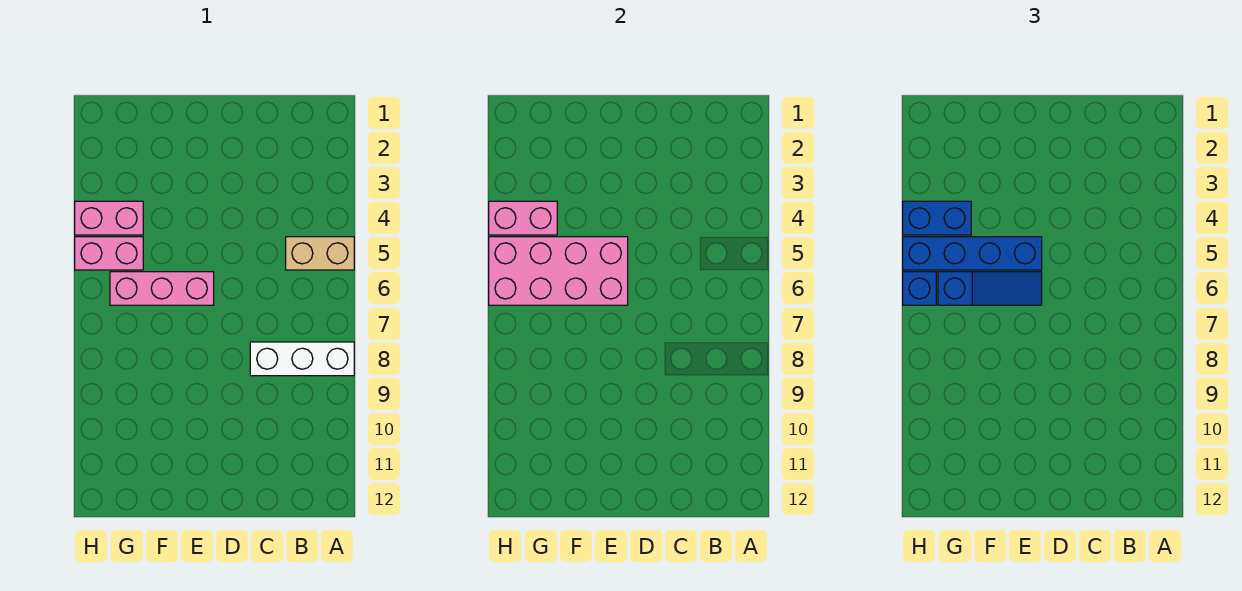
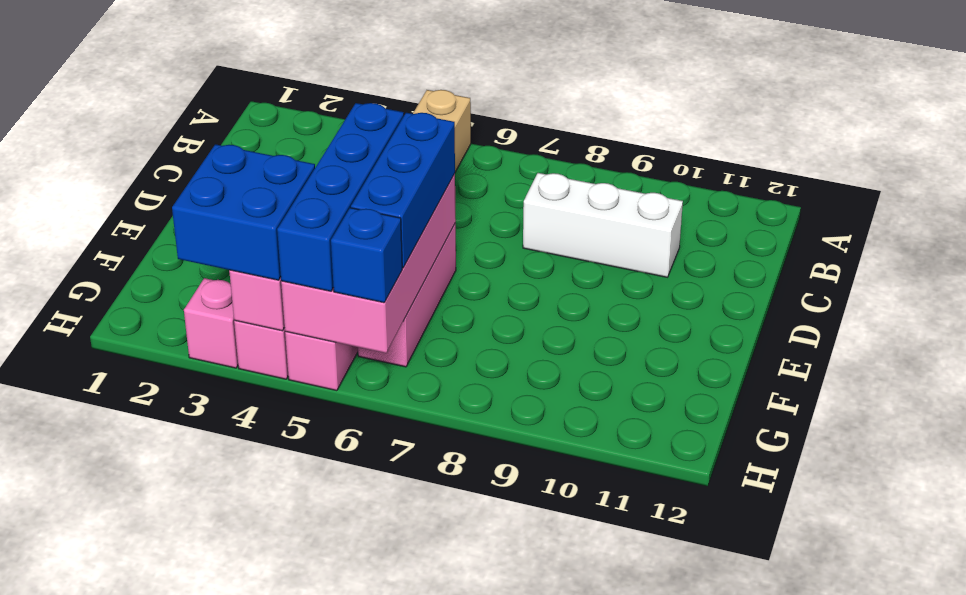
white brick A8:C8 level 1 -> white brick C8:C10 level 1
blue slope E6:G6 level 3 top G -> blue brick E6:G6 level 3
blue brick G4:H4 level 3 -> blue brick G3:H4 level 3
none -> pink brick H3 level 1

